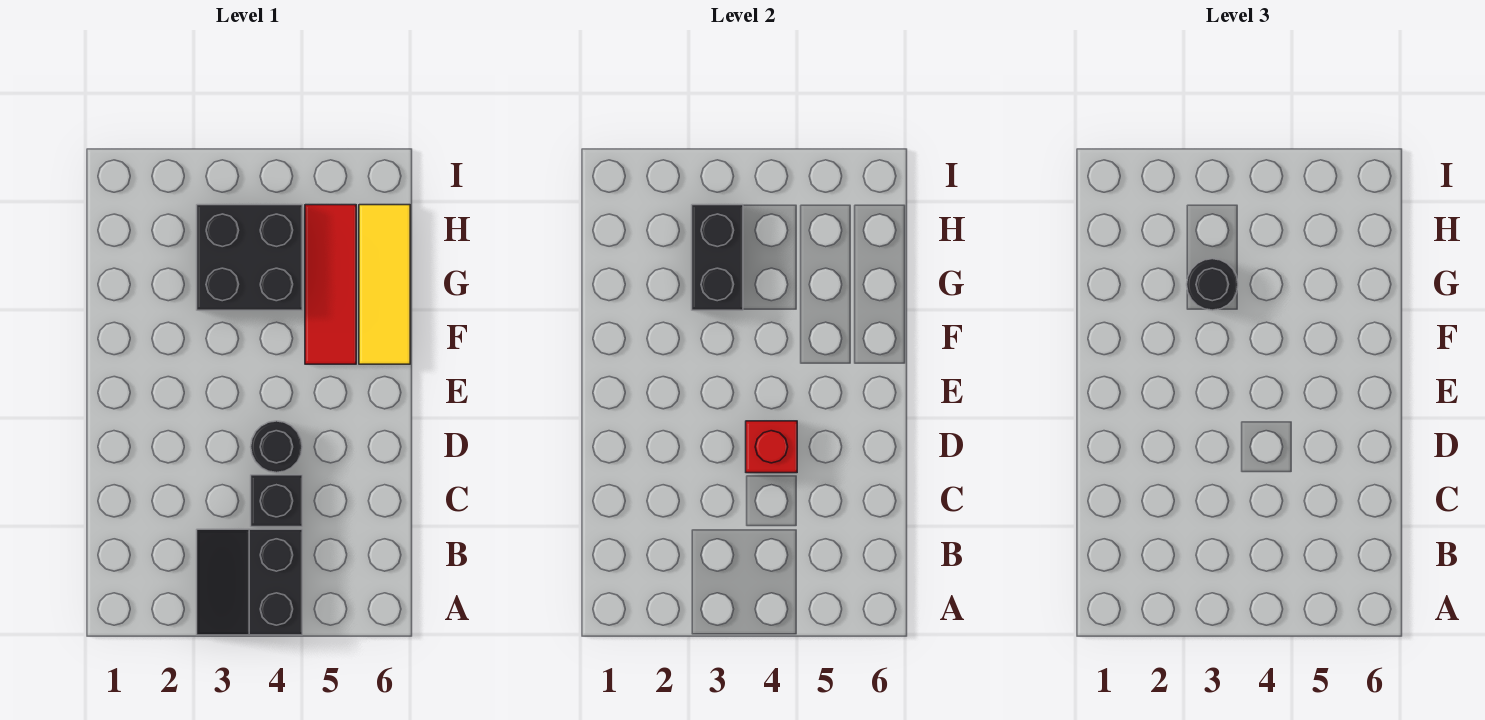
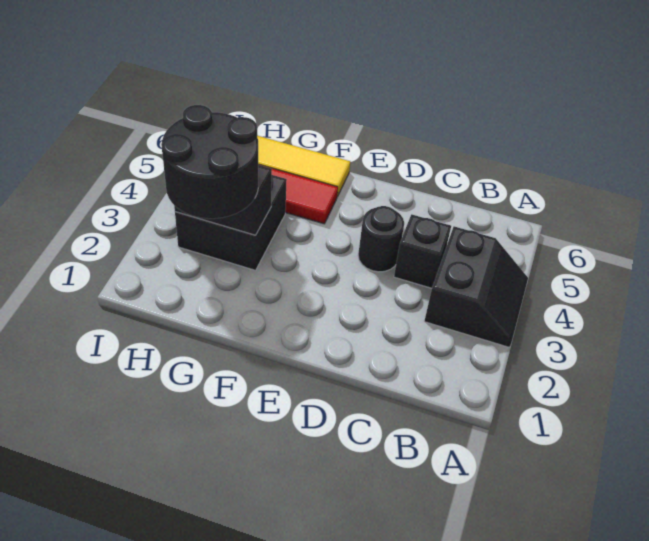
black slope A3:B4 level 1 top 4 -> black slope A3:B4 level 1 top B
red brick D4 level 2 -> none
black round brick G3 level 3 -> black round brick G2:H3 level 3

